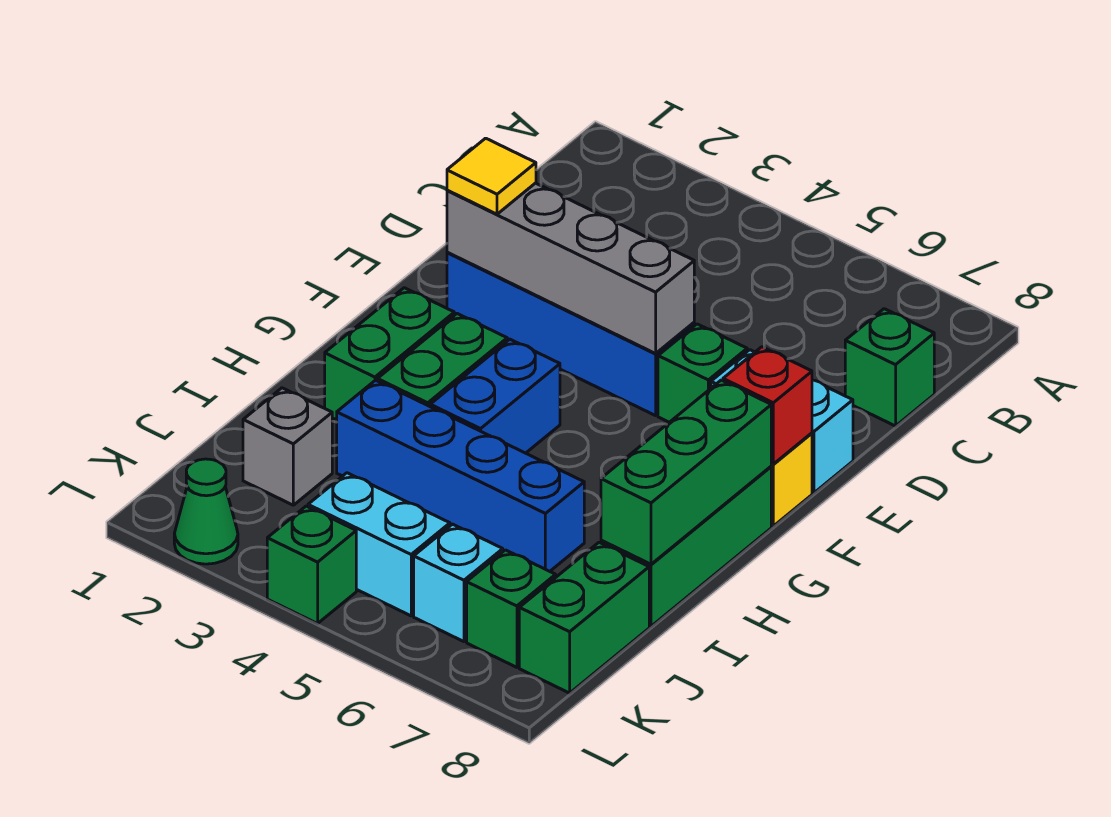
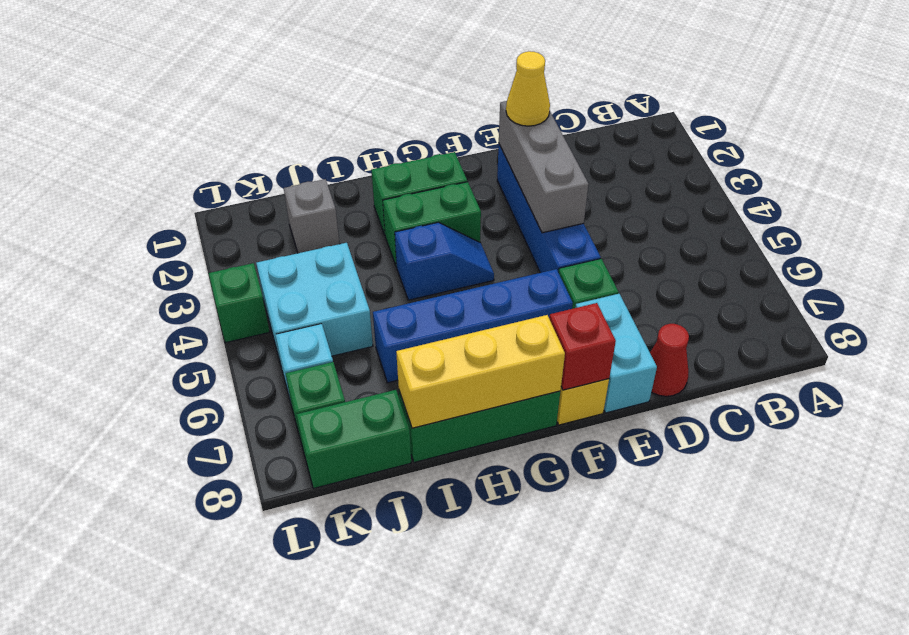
green brick C8 level 1 -> none
none -> red cone D8 level 1
grey brick E2:E5 level 2 -> grey brick E2:E4 level 2
yellow tile E2 level 3 -> yellow cone E2 level 3
blue brick G4:H4 level 1 -> blue slope G4:H4 level 1 top H
green brick G8:I8 level 2 -> yellow brick G8:I8 level 2
blue brick I3:I6 level 1 -> blue brick F6:I6 level 1
cyan brick K4:K5 level 1 -> cyan brick J4:K5 level 1
green cone L2 level 1 -> none

